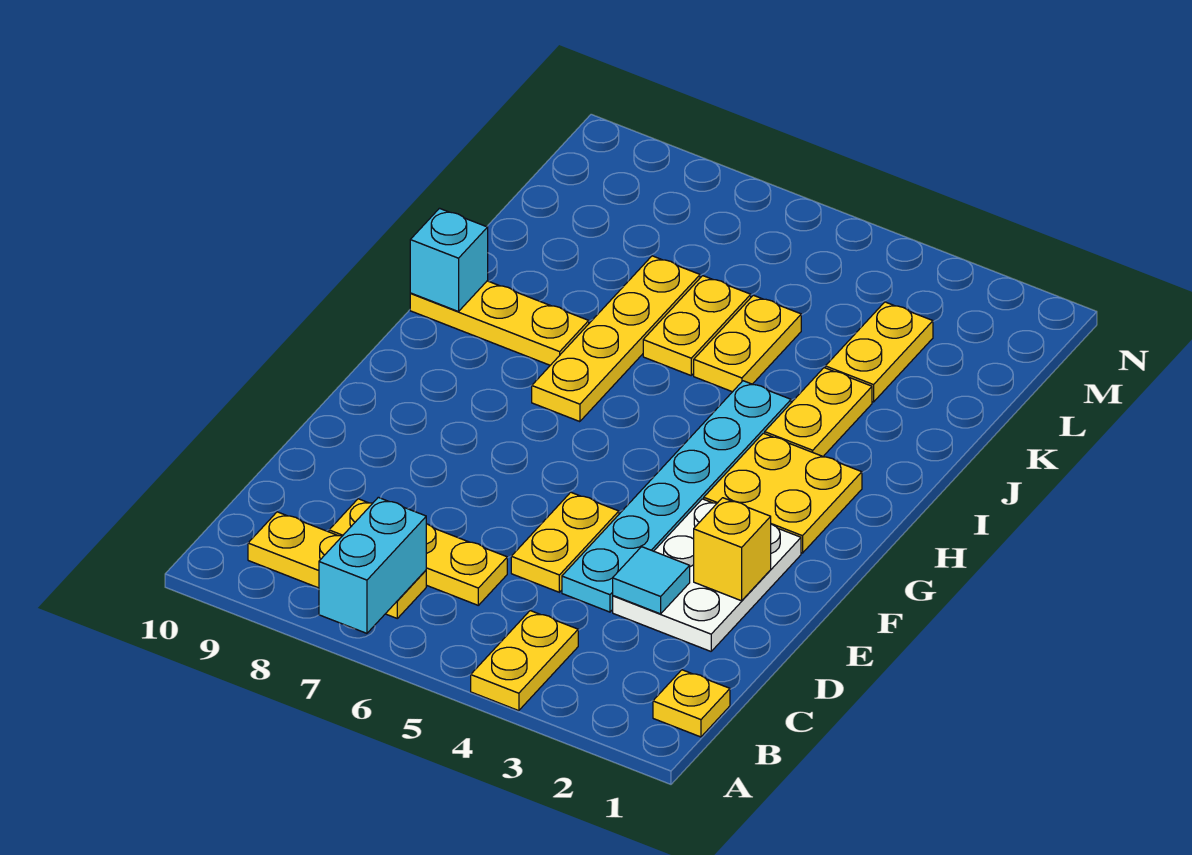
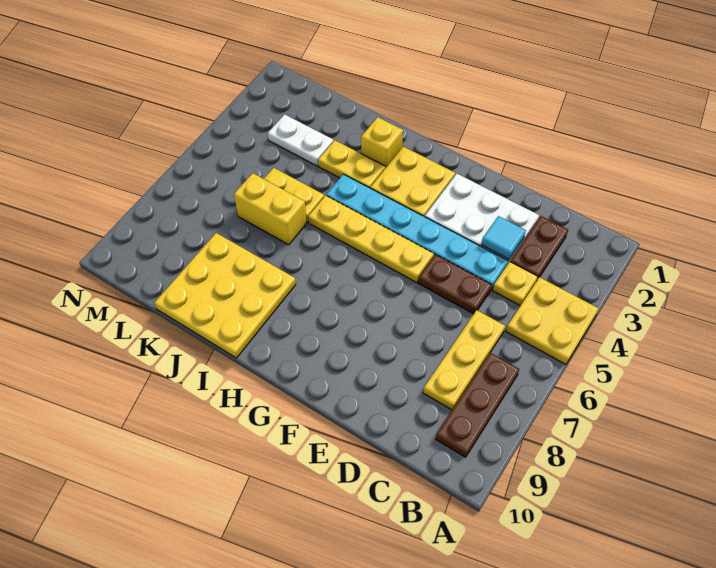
yellow plate A4:B4 level 1 -> yellow plate A4:B5 level 1
cyan brick A7:B7 level 2 -> none
yellow plate B1 level 1 -> yellow plate C4 level 1
yellow plate B7:B9 level 1 -> brown plate B7:B9 level 1
none -> brown plate C2:C3 level 1
yellow plate D5:E5 level 1 -> brown plate D5:E5 level 1
yellow brick E2 level 2 -> yellow brick I2 level 1
yellow plate H7:K7 level 1 -> yellow plate F5:I5 level 1
yellow plate I8:I10 level 1 -> yellow plate I8:K10 level 1
cyan brick I10 level 2 -> none
yellow plate J6:K6 level 1 -> yellow brick J6:K6 level 1
yellow plate K3:L3 level 1 -> white plate K3:L3 level 1

